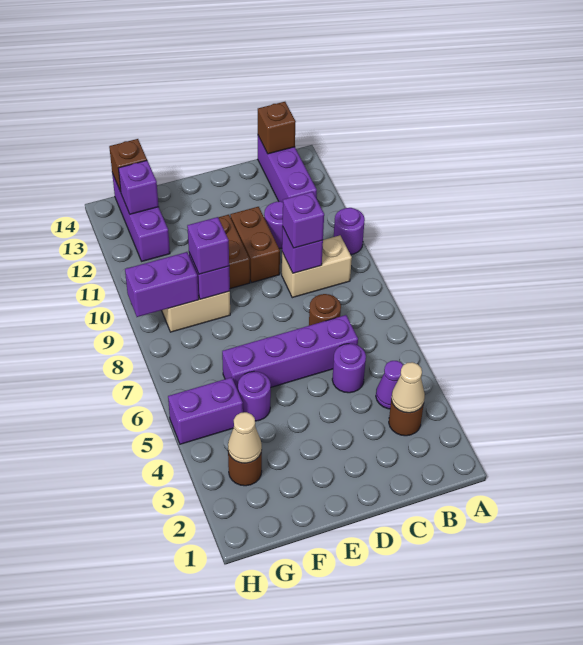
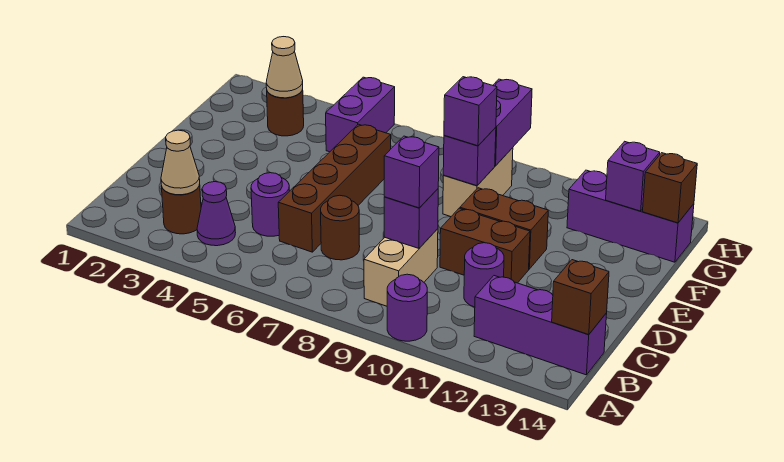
purple brick C6:F6 level 1 -> brown brick C6:F6 level 1
purple round brick F5 level 1 -> none

